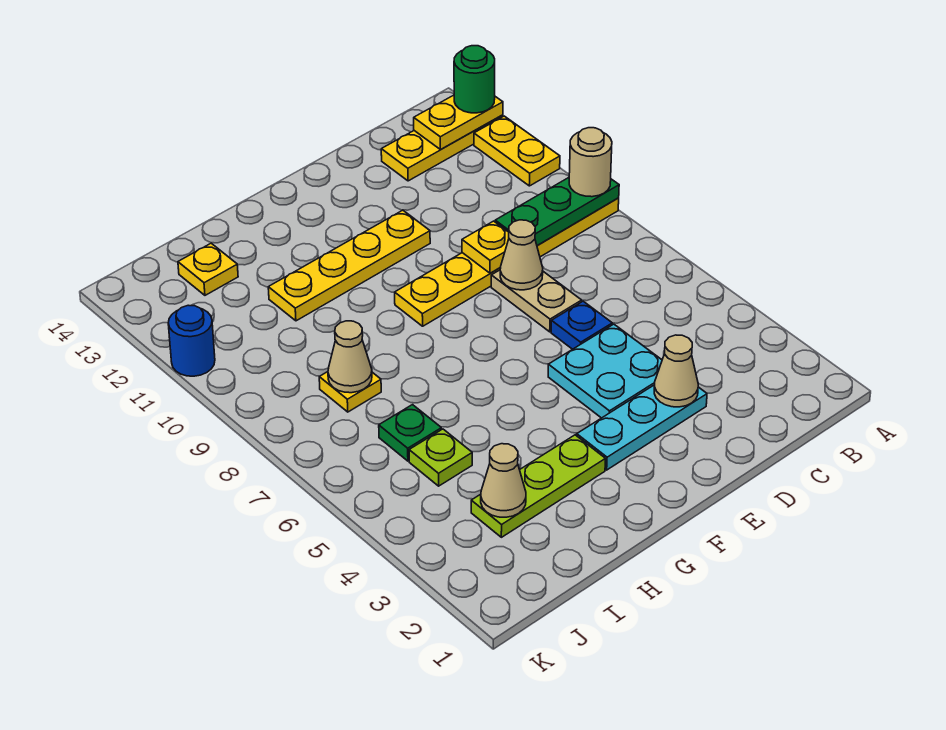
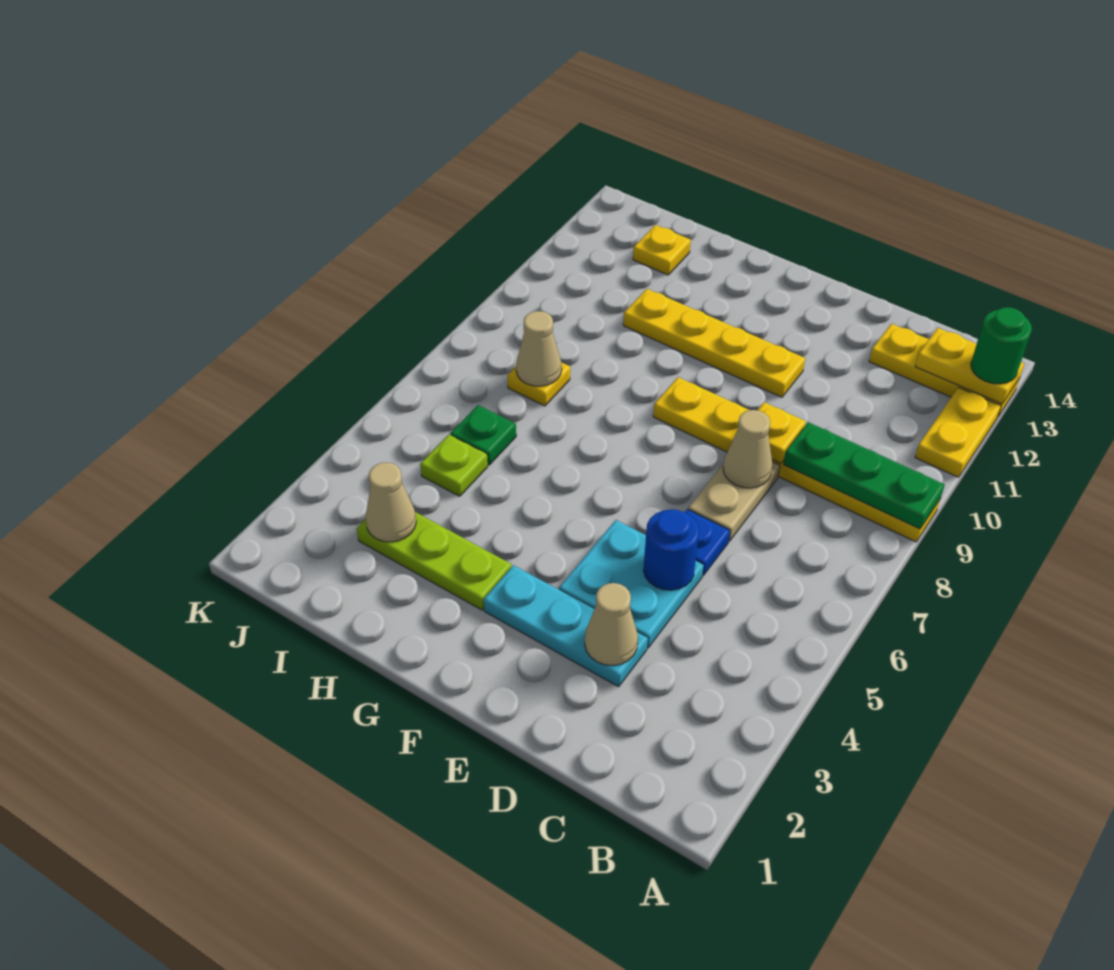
tan round brick A9 level 3 -> none
blue round brick K11 level 1 -> blue round brick D5 level 2

